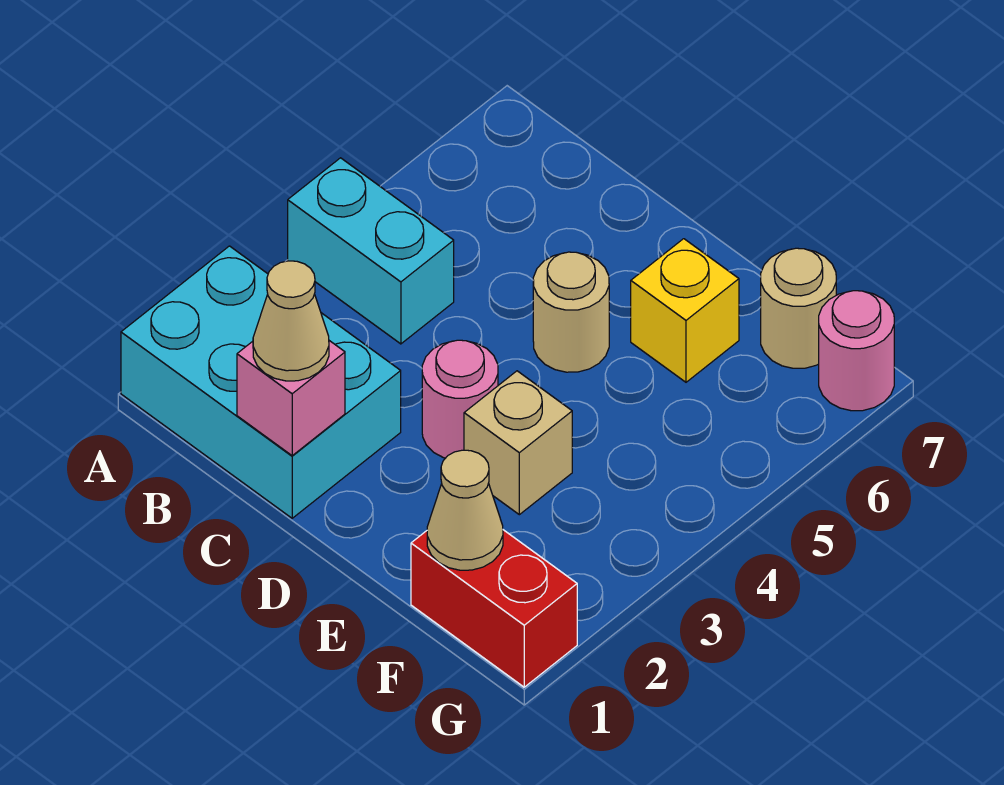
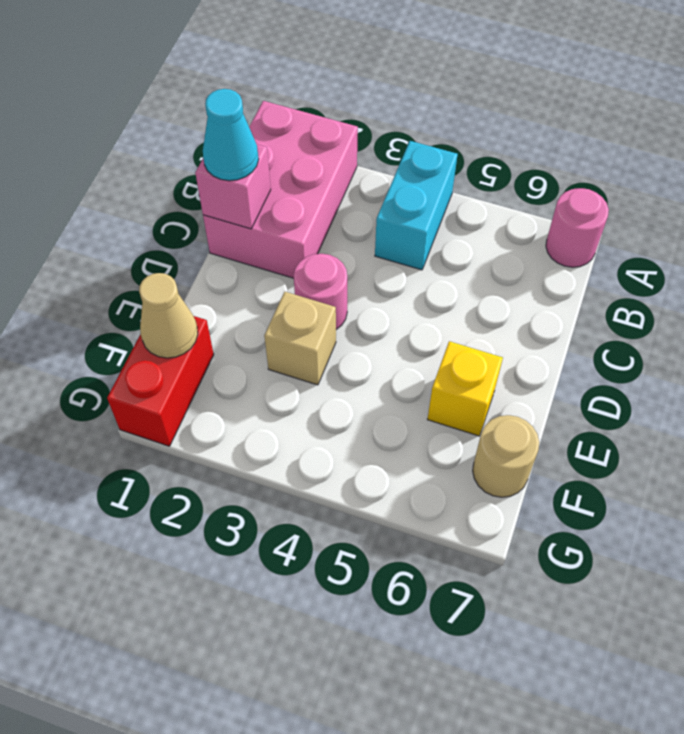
cyan brick A1:C2 level 1 -> pink brick A1:C2 level 1
tan cone C1 level 3 -> cyan cone C1 level 3
tan round brick D5 level 1 -> none
pink round brick G7 level 1 -> pink round brick A7 level 1

